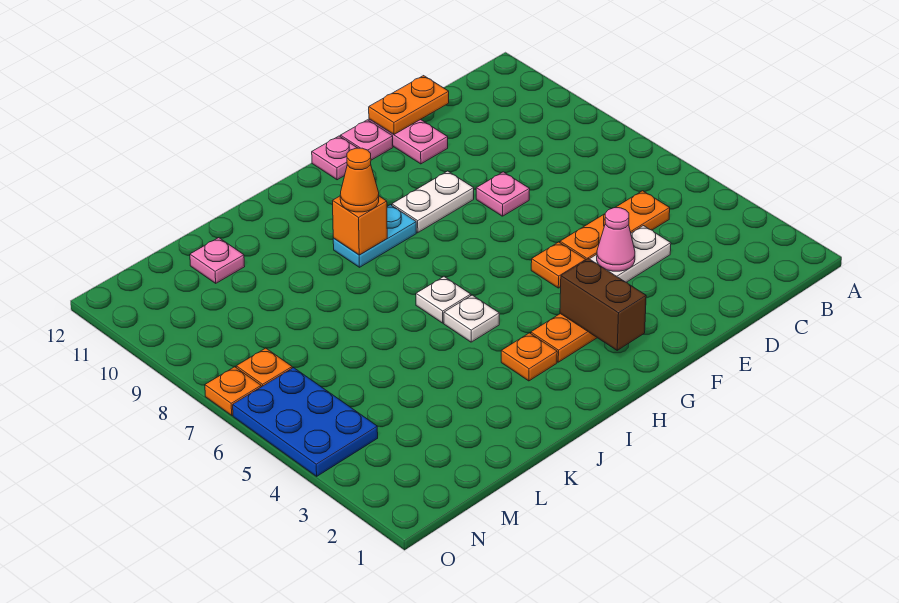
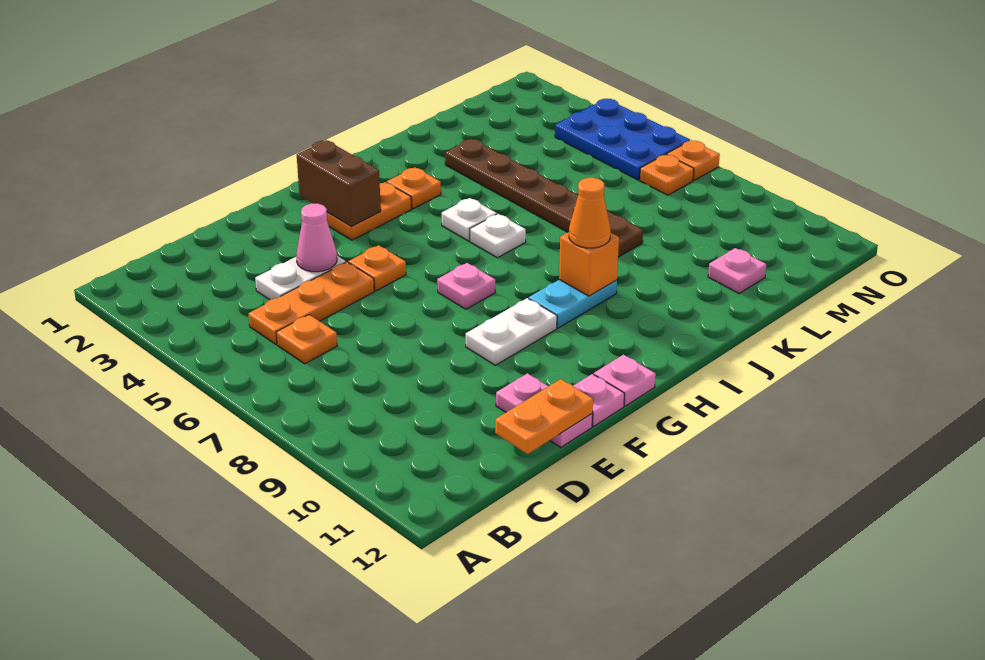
none -> orange plate C6 level 1
pink plate E8 level 1 -> pink plate G7 level 1
none -> brown plate K3:K8 level 1

